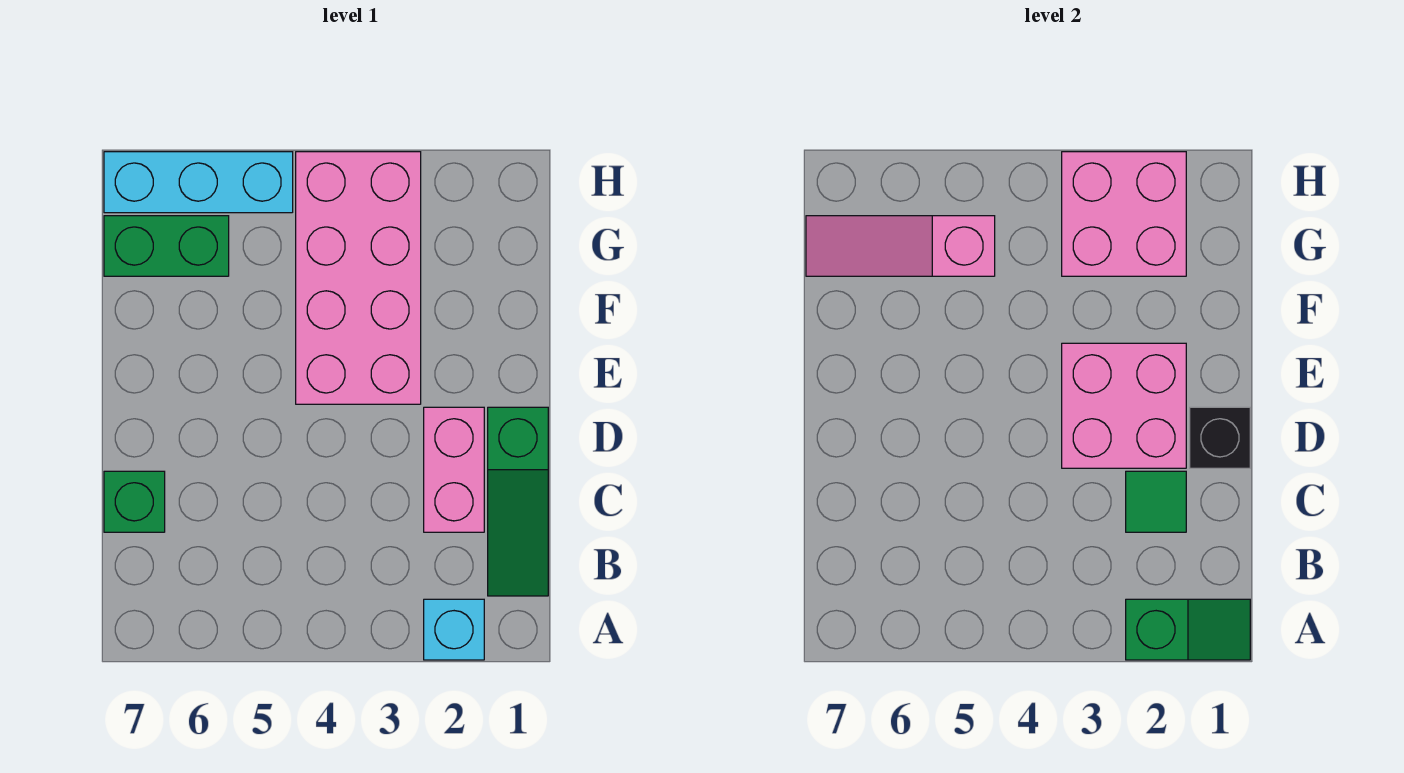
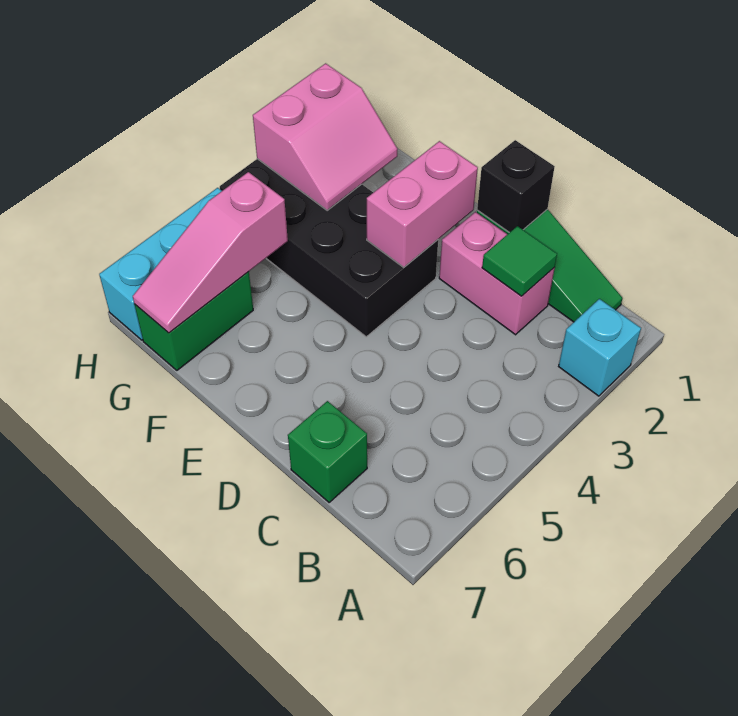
green slope A1:A2 level 2 top 2 -> none
pink brick D2:E3 level 2 -> pink brick E2:E3 level 2
pink brick E3:H4 level 1 -> black brick E3:H4 level 1
pink brick G2:H3 level 2 -> pink slope G2:H3 level 2 top H

